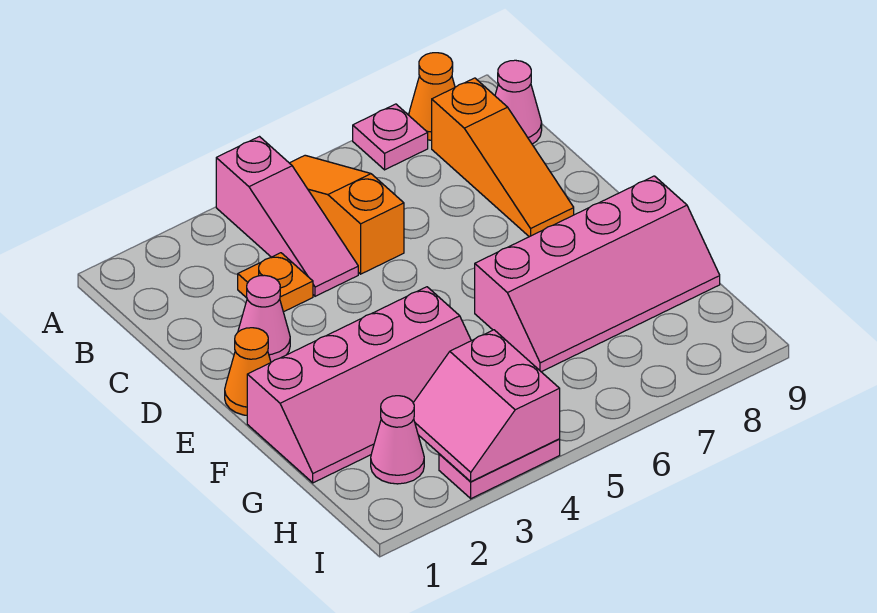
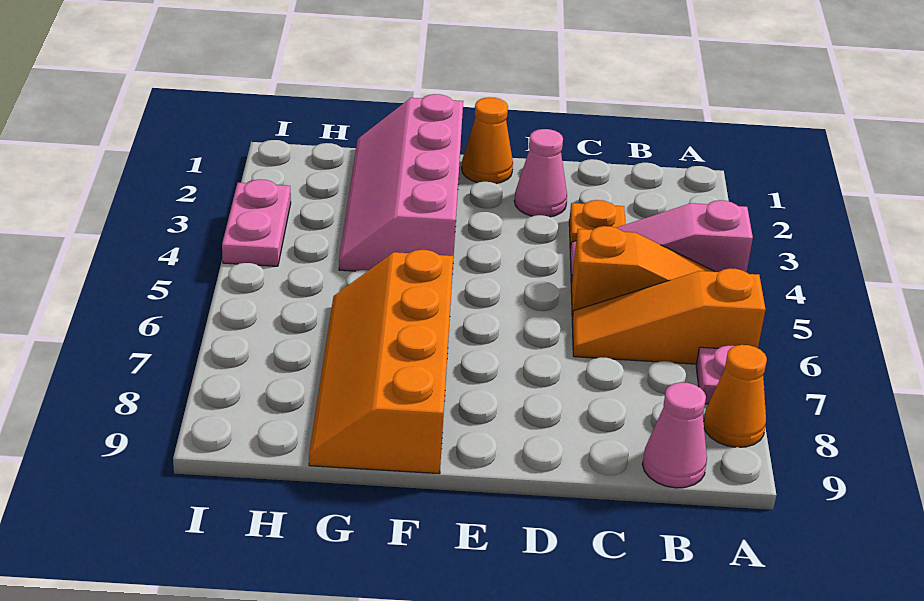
orange slope B8:D8 level 1 top B -> orange slope A6:C6 level 1 top A
pink slope F6:G9 level 1 top F -> orange slope F6:G9 level 1 top F
pink cone H2 level 1 -> none
pink slope H3:I4 level 2 top 4 -> none

